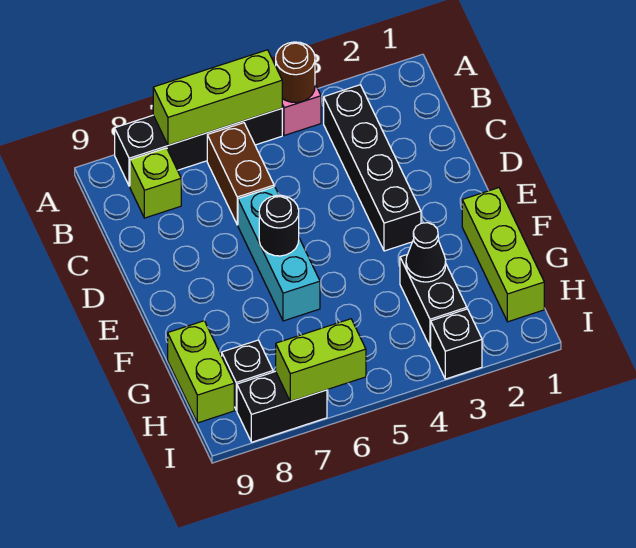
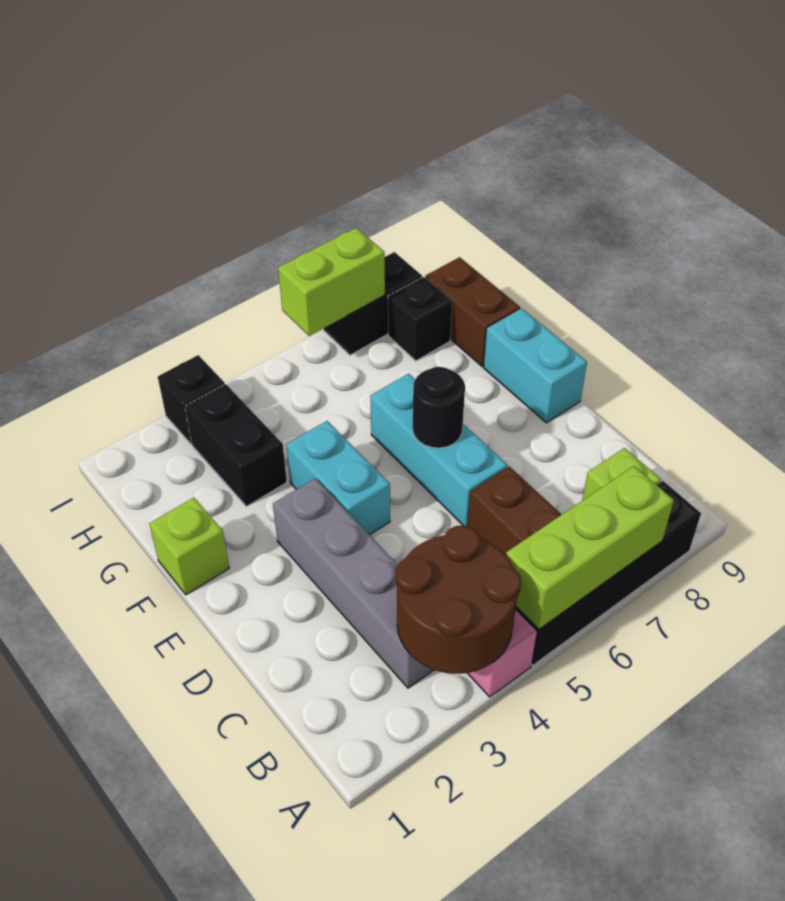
brown round brick A4 level 2 -> brown round brick A3:B4 level 2
black brick B3:E3 level 1 -> grey brick B3:E3 level 1
none -> cyan brick E4:F4 level 1
none -> cyan brick E9:F9 level 1
lime brick F1:H1 level 1 -> lime brick F1 level 1
black cone G3 level 2 -> none
lime brick G9:H9 level 1 -> brown brick G9:H9 level 1

